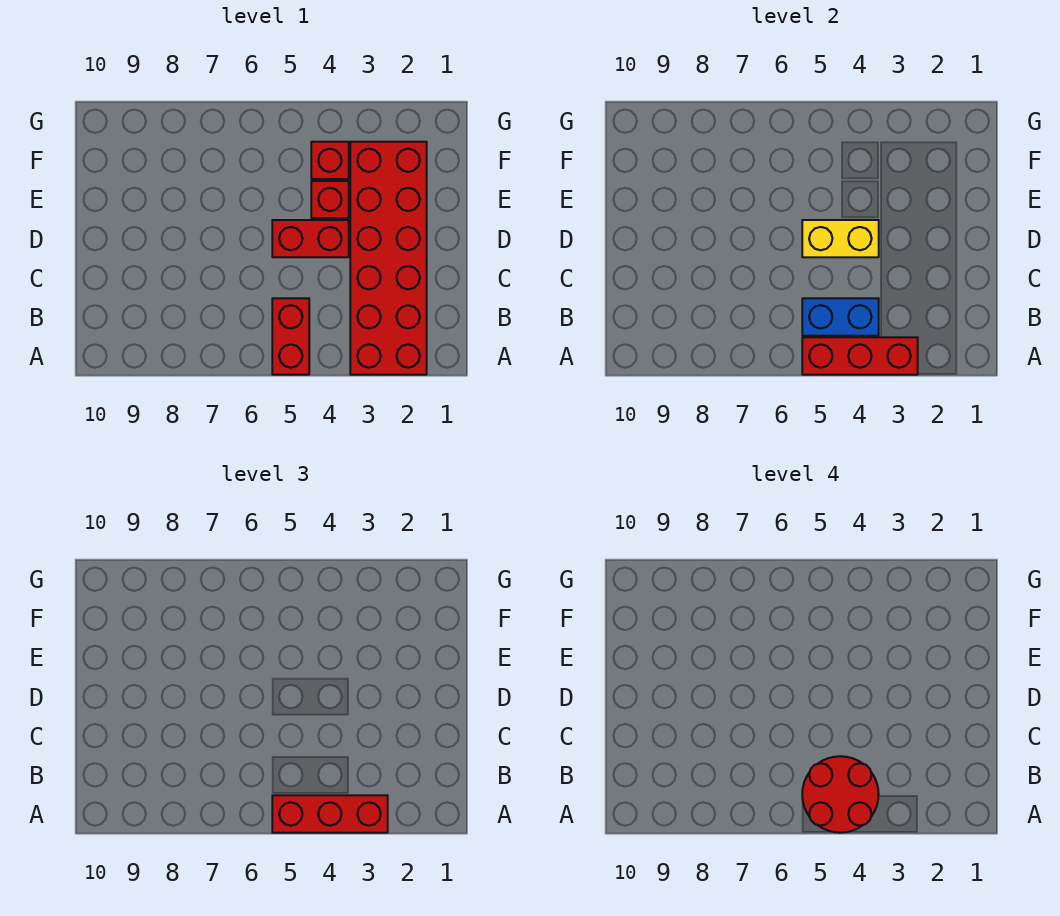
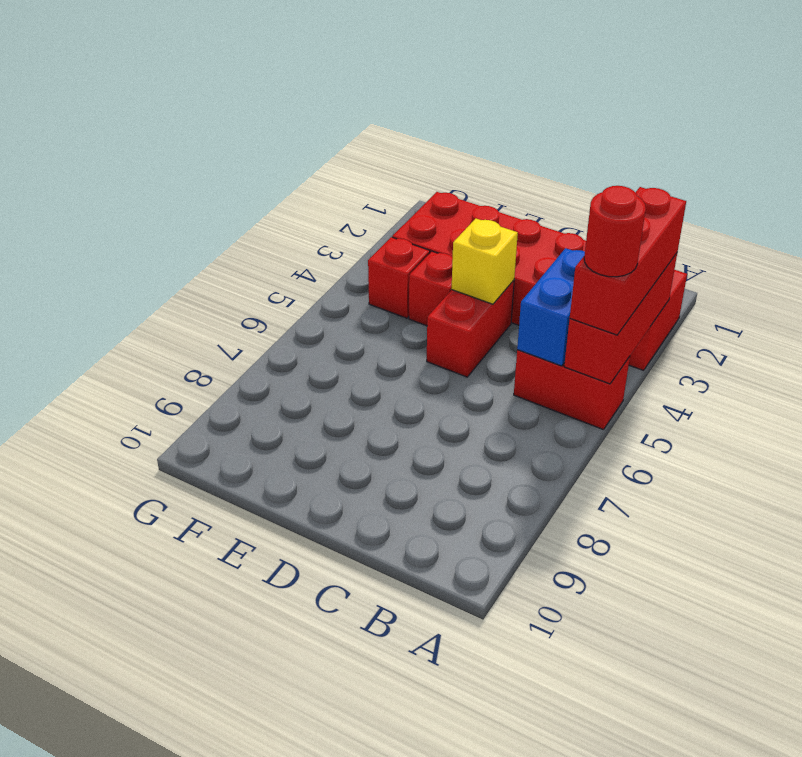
red round brick A4:B5 level 4 -> red round brick A5 level 4
yellow brick D4:D5 level 2 -> yellow brick D4 level 2

